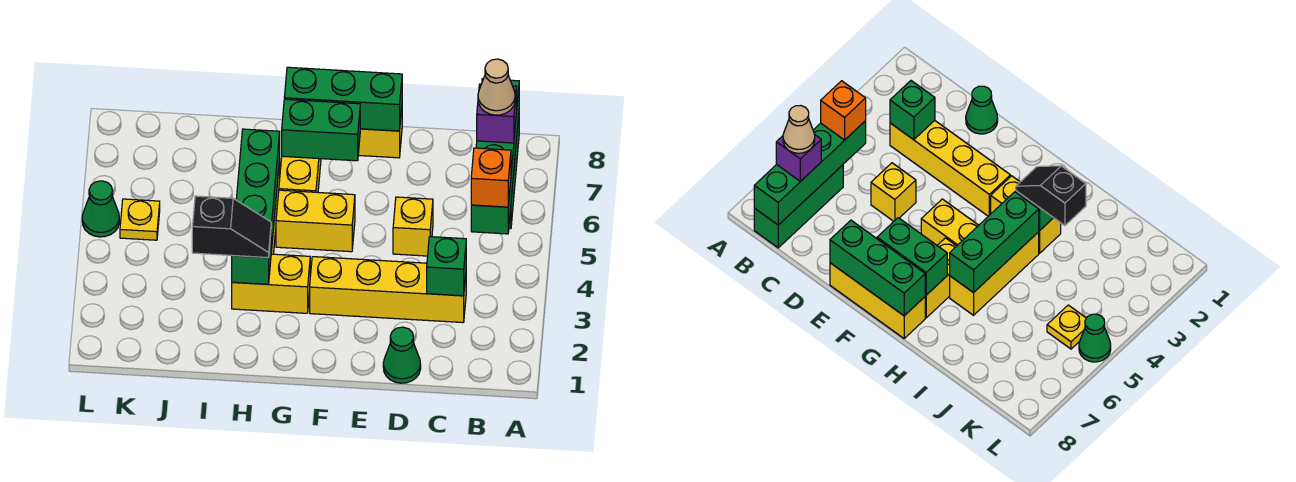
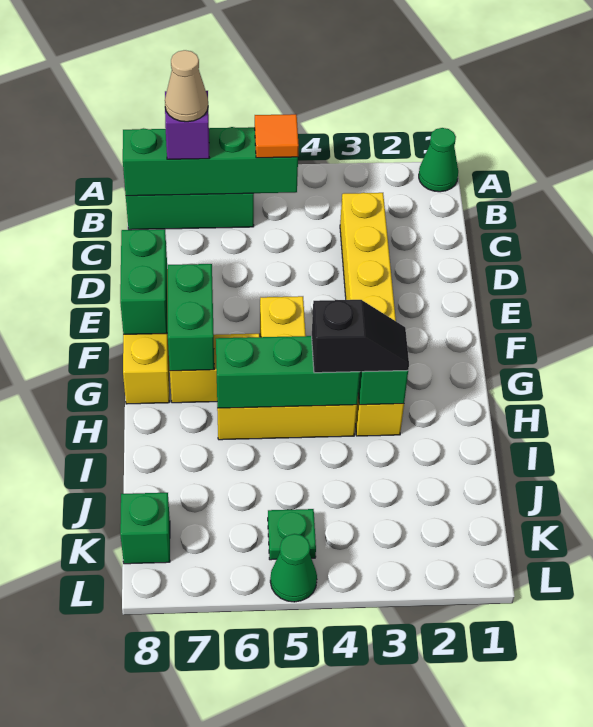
orange brick B5 level 3 -> orange tile B5 level 3
green brick C3 level 2 -> green brick K8 level 1
green cone D1 level 1 -> green cone A1 level 1
yellow brick D5 level 1 -> none
green brick E8:G8 level 2 -> green brick E8:F8 level 2
black slope H3:I3 level 3 top I -> black slope H3:H4 level 3 top 4
yellow plate K5 level 1 -> green plate K5 level 1

